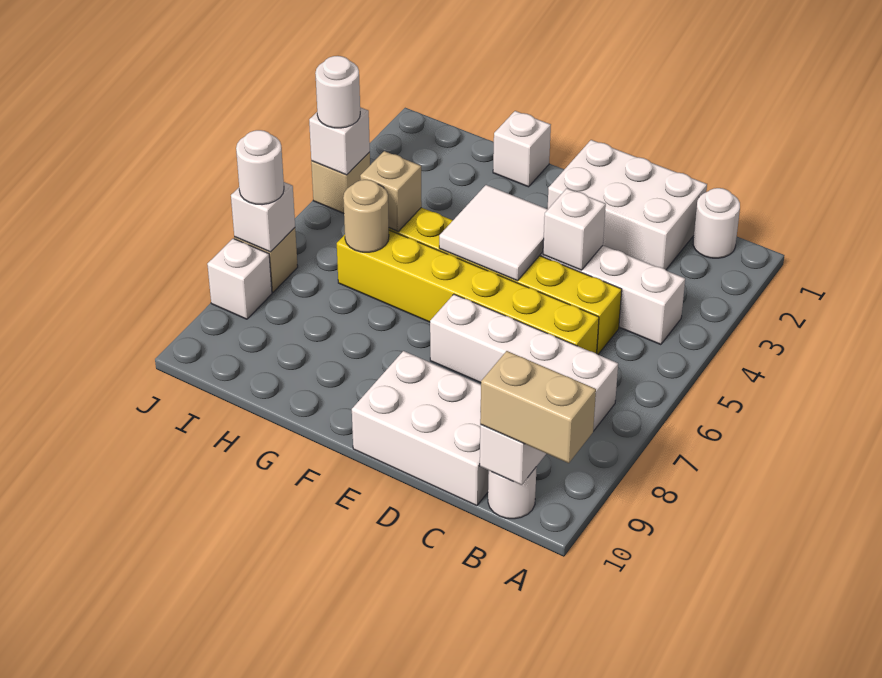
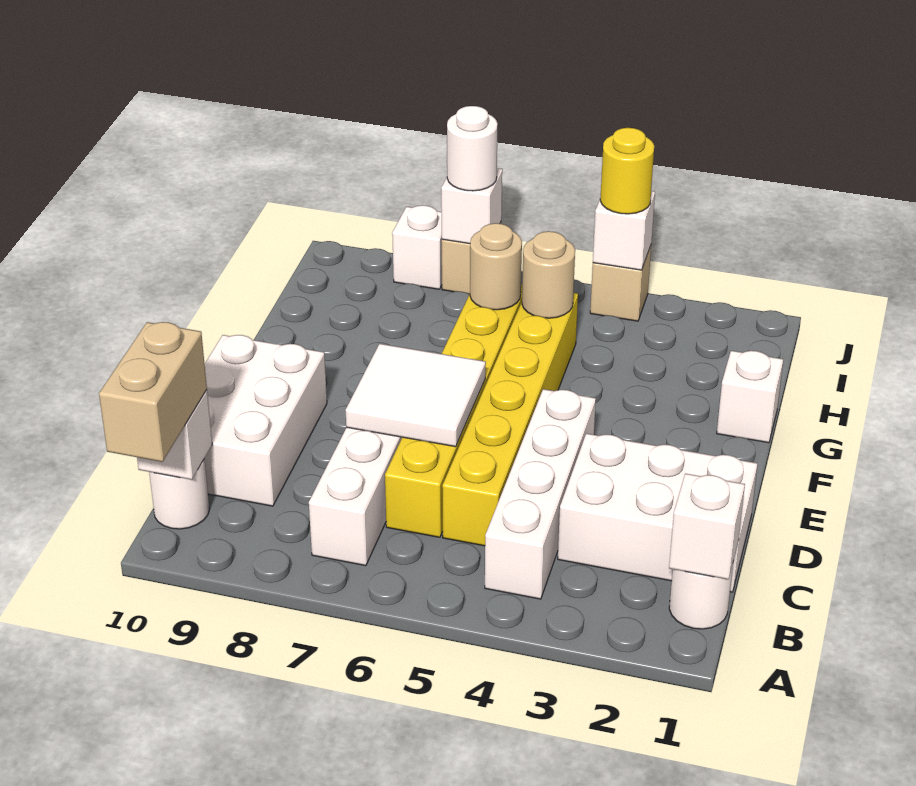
white brick C1:E2 level 1 -> white brick C1:D3 level 1
white brick D4 level 2 -> white brick B1 level 2
white tile E4:F5 level 2 -> white tile D6:E7 level 2
tan brick H5 level 2 -> tan round brick H5 level 2
white round brick J4 level 3 -> yellow round brick J4 level 3

